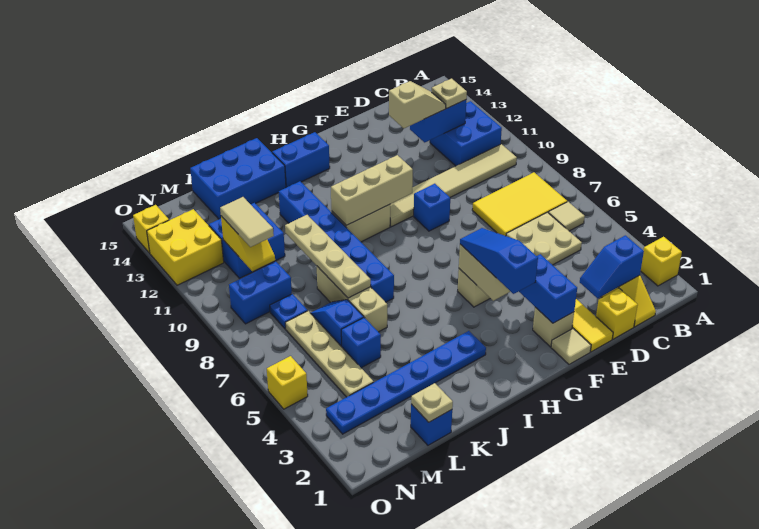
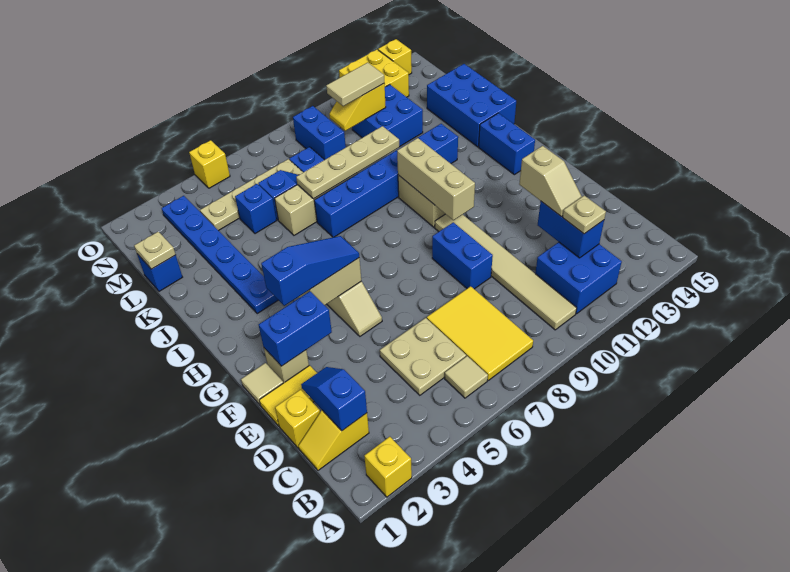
blue brick F9 level 1 -> blue brick E9:F9 level 1

